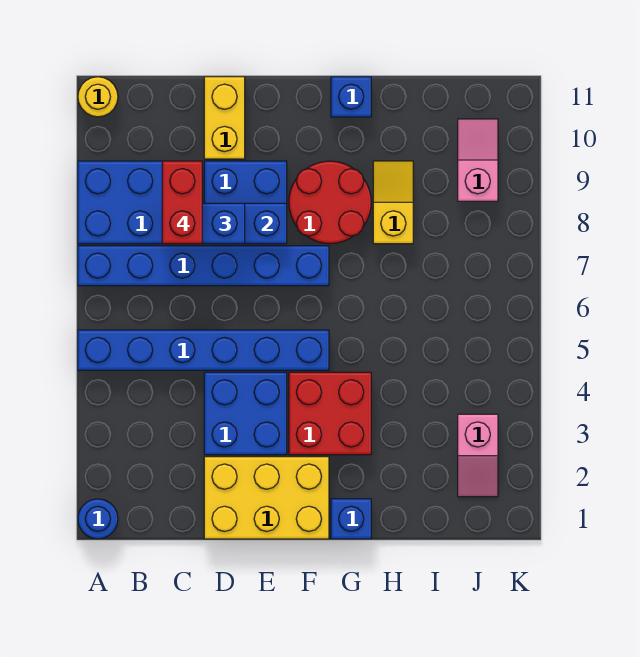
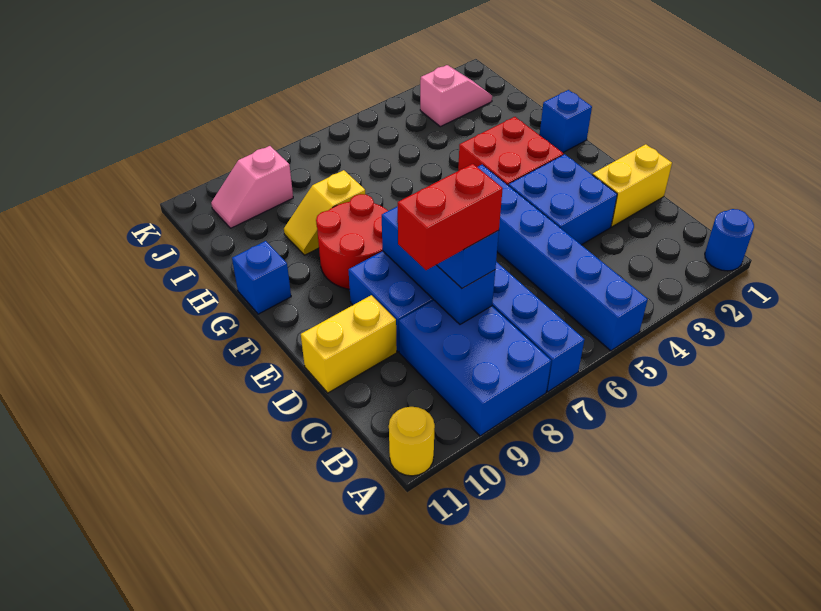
yellow brick D1:F2 level 1 -> yellow brick D1:D2 level 1

